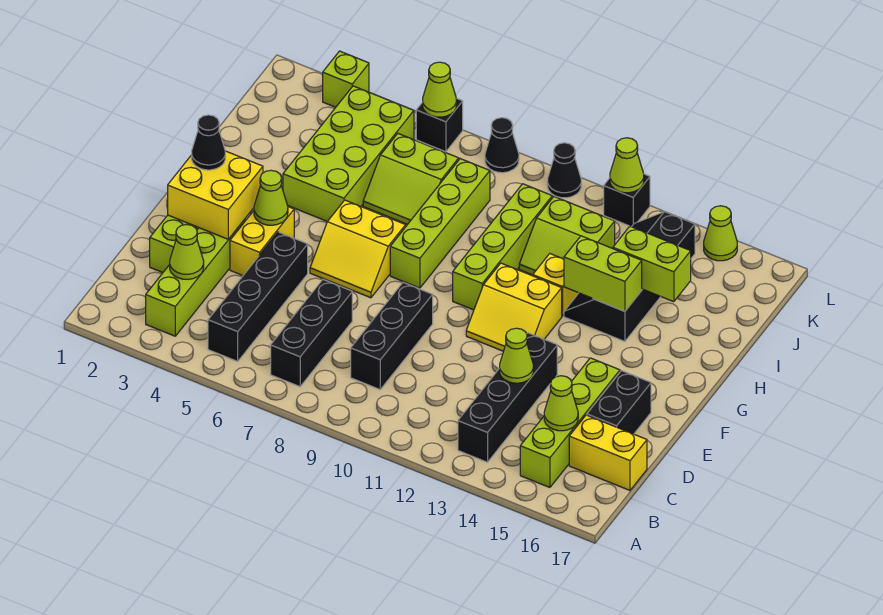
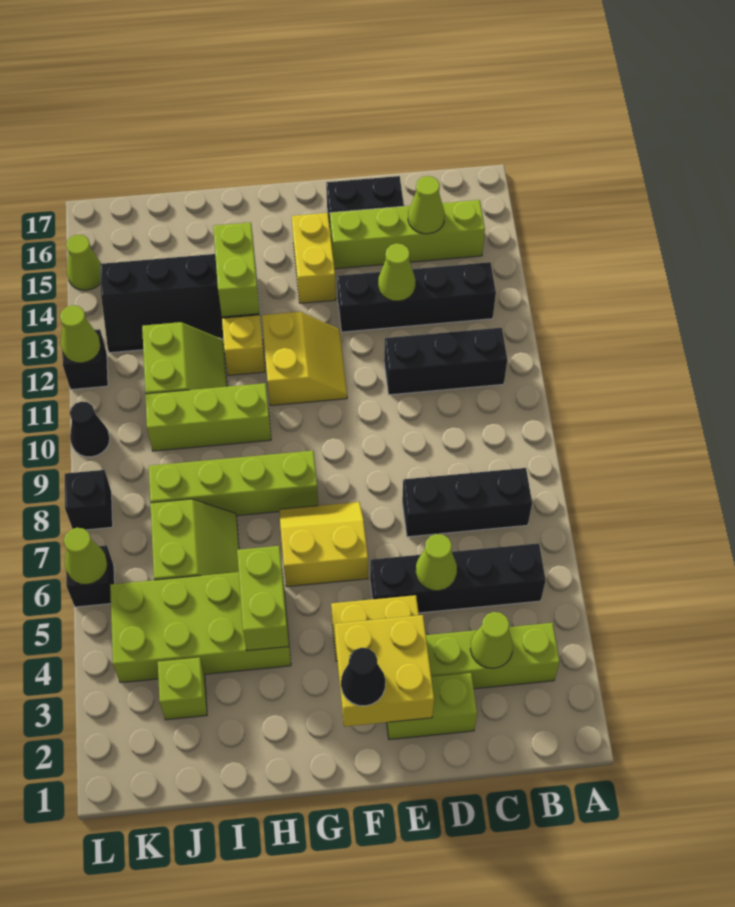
black brick C9:E9 level 1 -> black brick B11:D11 level 1
yellow brick C16:C17 level 1 -> yellow brick F14:F15 level 1
lime cone F4 level 2 -> lime cone D5 level 2
yellow slope F6:G7 level 1 top G -> yellow slope F6:G7 level 1 top 6
lime brick G10:J10 level 1 -> lime brick H10:J10 level 1
lime brick I14:I15 level 2 -> lime brick H4:H5 level 2
lime brick L3 level 1 -> lime brick J3 level 1
black cone L8 level 1 -> black brick L8 level 1

